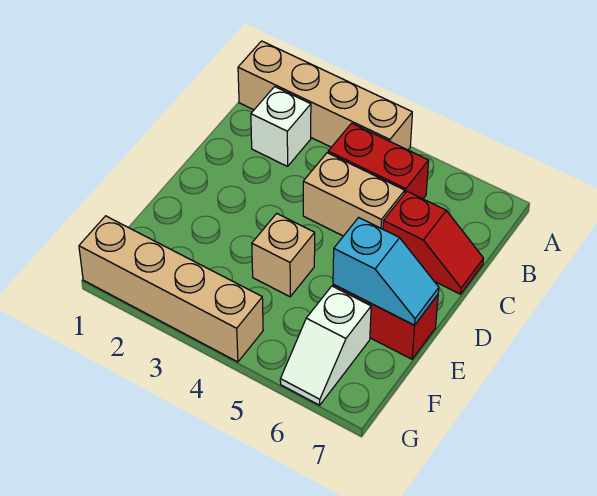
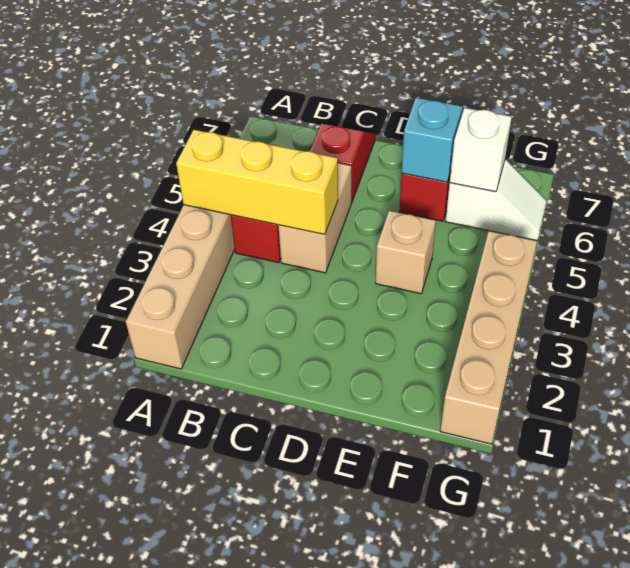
none -> yellow brick A4:C4 level 2
white brick B2 level 1 -> white brick F6 level 2

